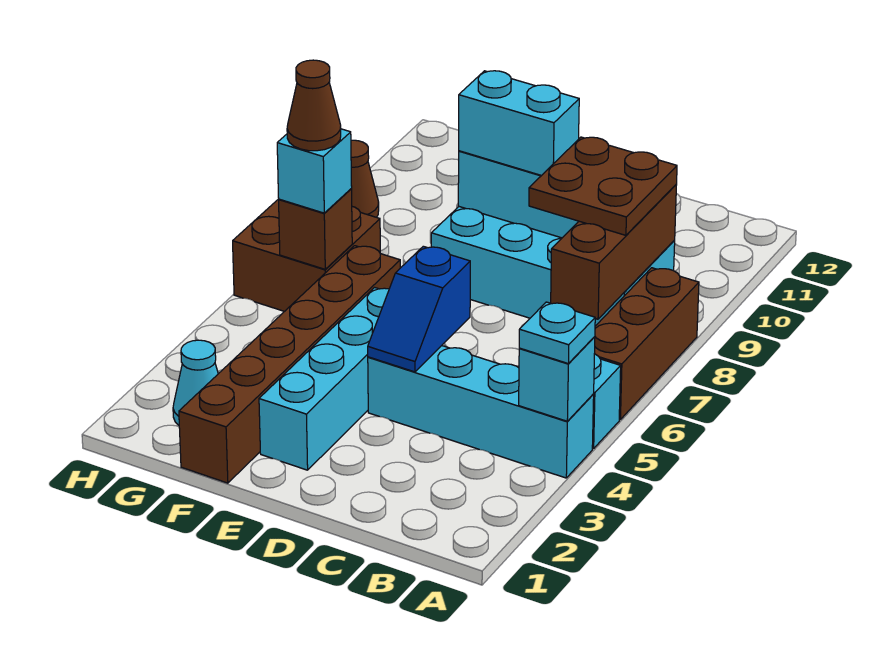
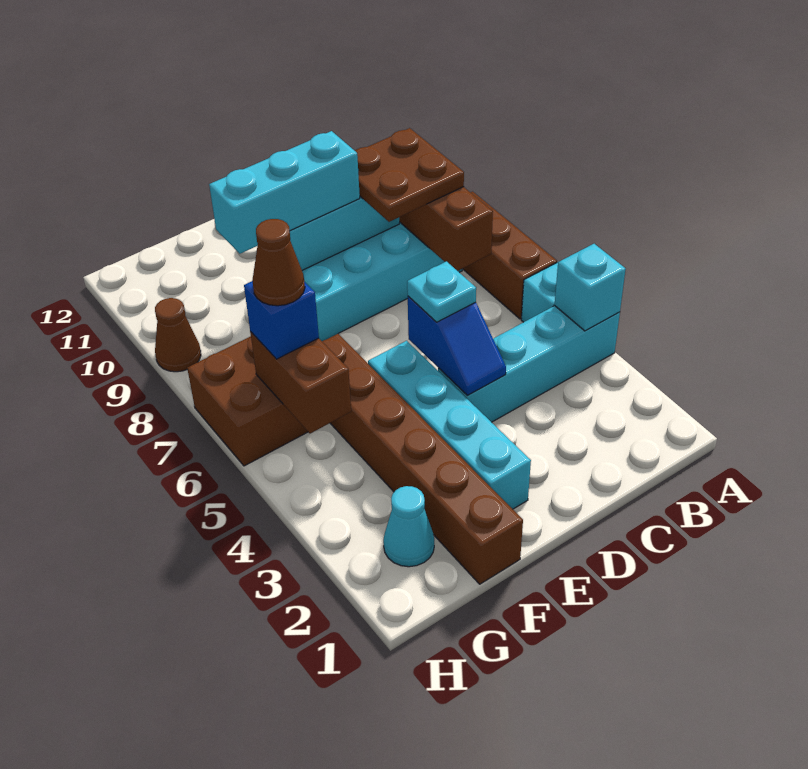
cyan plate A4 level 3 -> cyan plate D5 level 3
cyan brick D9:E9 level 3 -> cyan brick D9:F9 level 3
brown brick G6 level 2 -> brown brick G5:G6 level 2
cyan brick G6 level 3 -> blue brick G6 level 3

